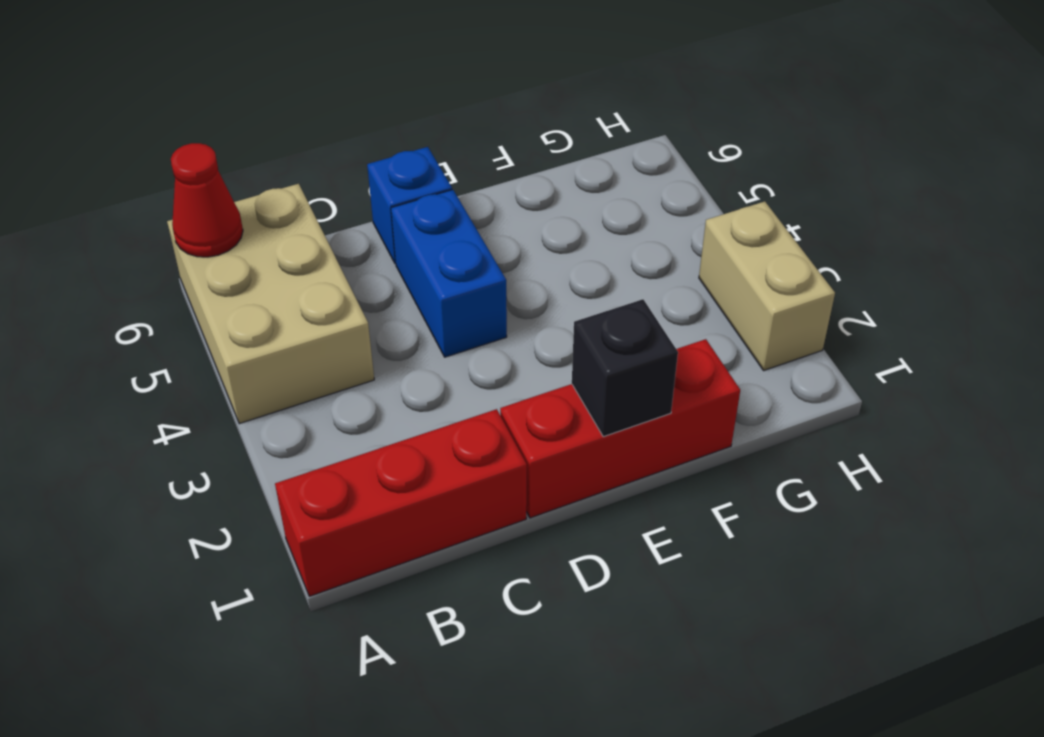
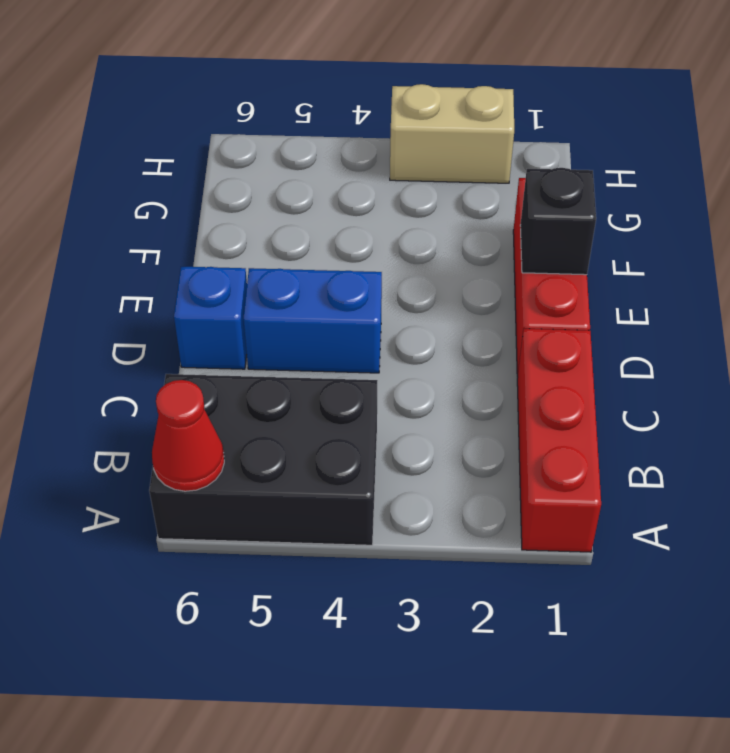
tan brick A4:B6 level 1 -> black brick A4:B6 level 1

